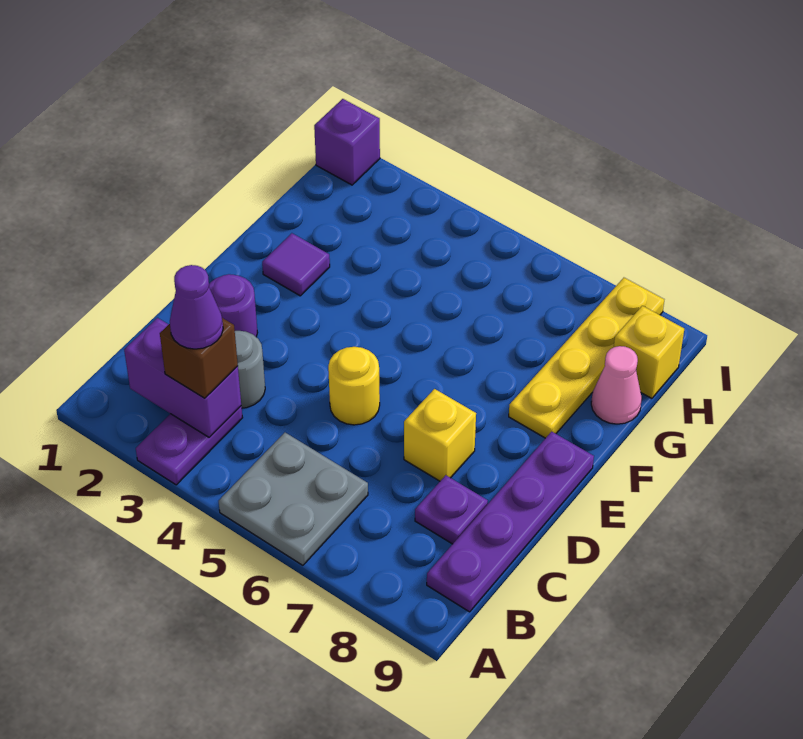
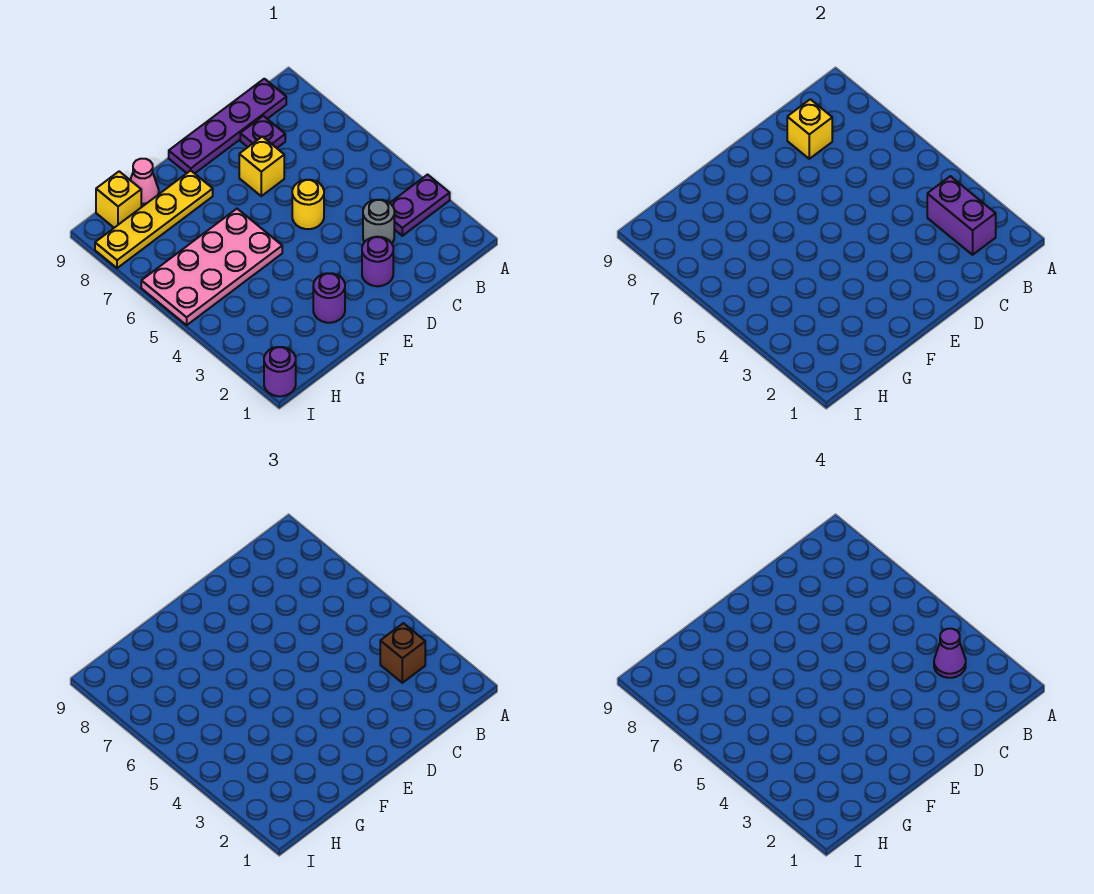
grey plate A5:B6 level 1 -> none
none -> yellow brick C8 level 2
purple tile F2 level 1 -> purple round brick F2 level 1
none -> pink plate F5:I6 level 1
purple brick I1 level 1 -> purple round brick I1 level 1

